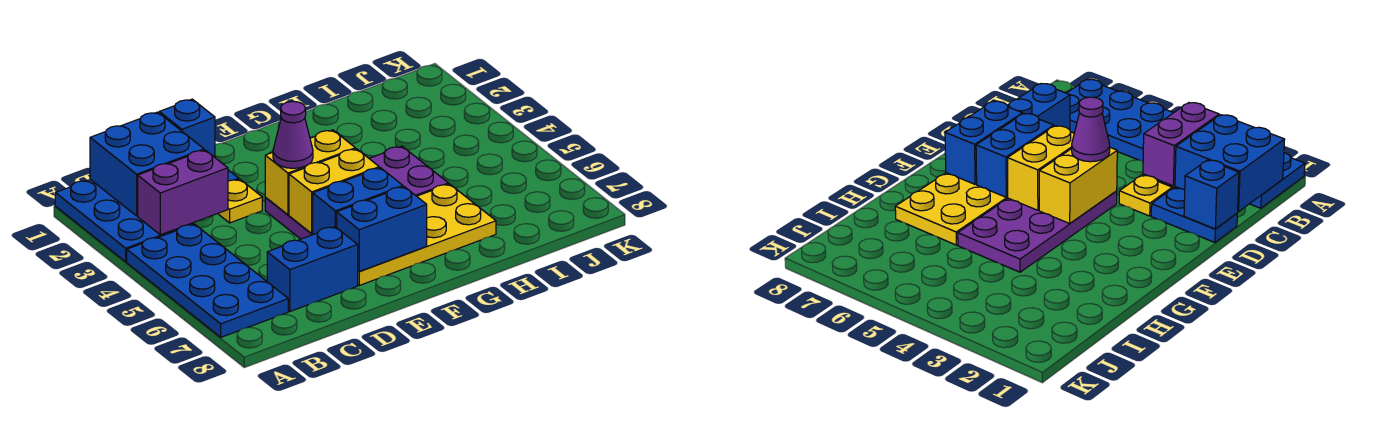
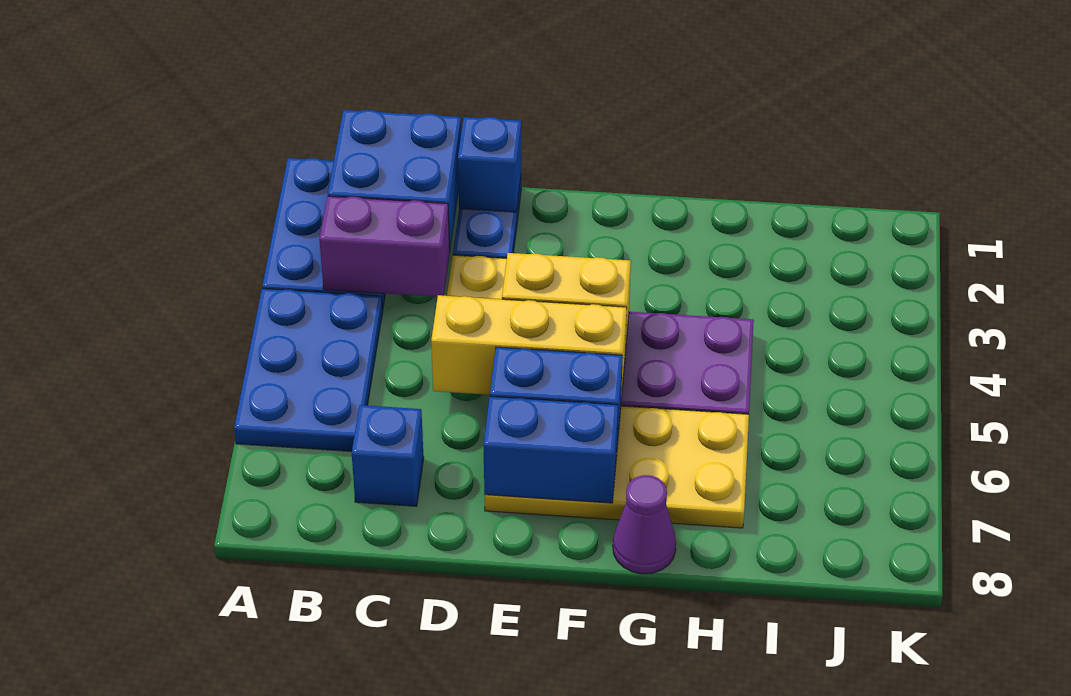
blue plate A4:B7 level 1 -> blue plate A4:B6 level 1
blue brick C7:D7 level 1 -> blue brick C7 level 1
purple cone E4 level 3 -> purple cone G8 level 1
yellow brick E5:F5 level 2 -> yellow brick D5:F5 level 2

